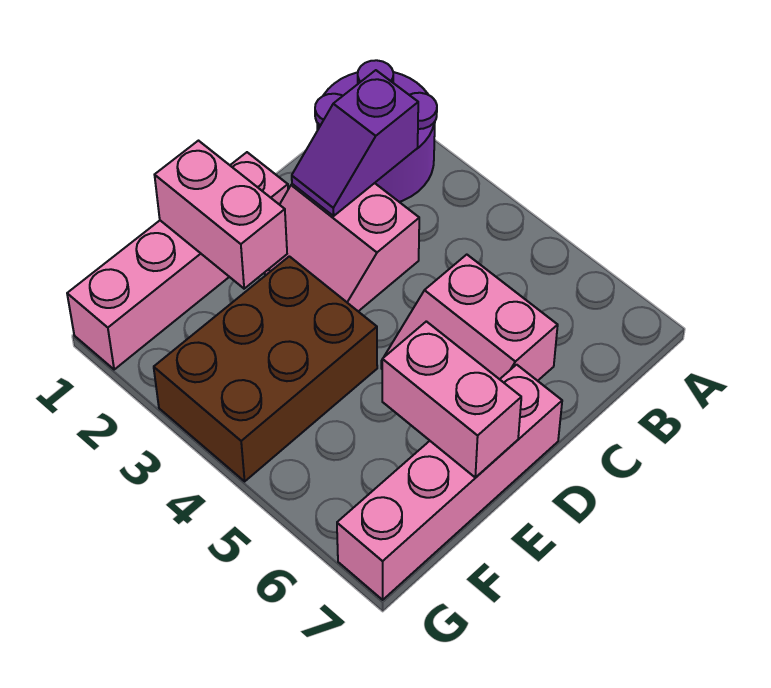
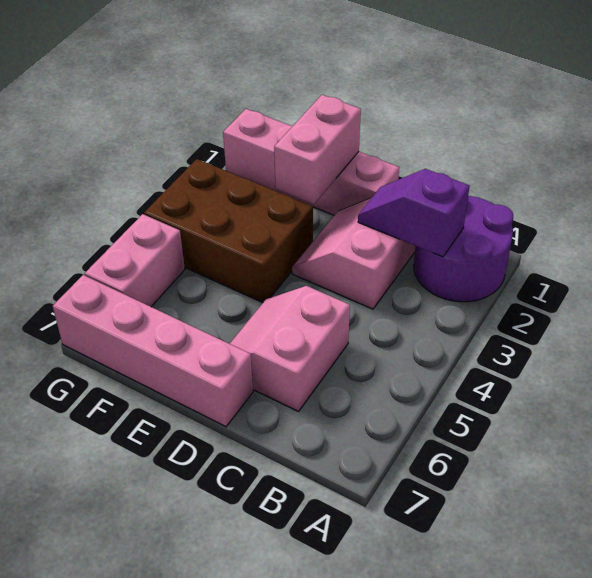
pink brick E6:E7 level 2 -> pink brick G5:G6 level 1

